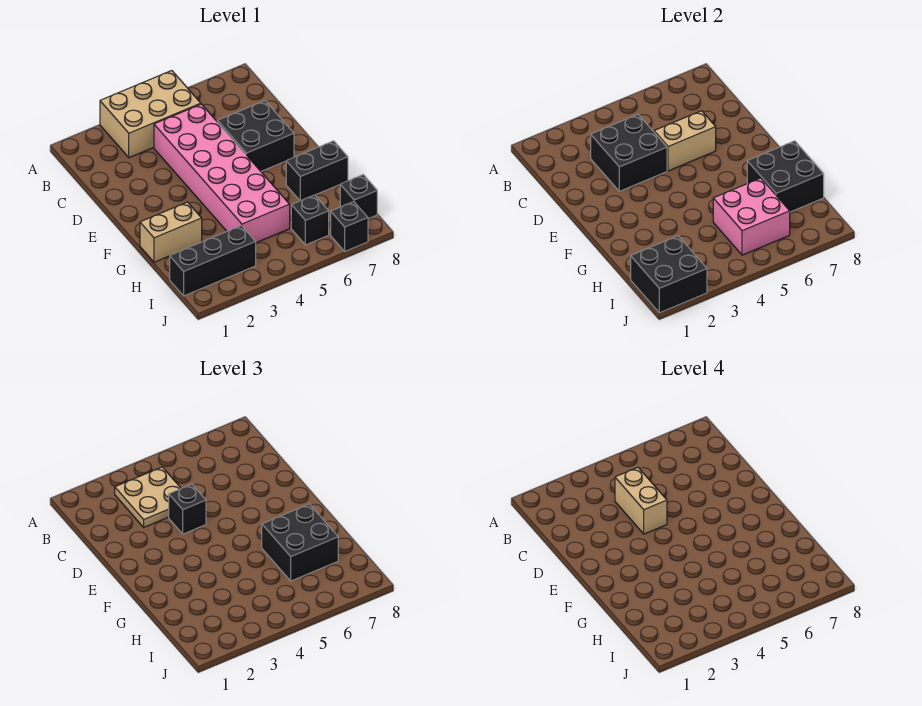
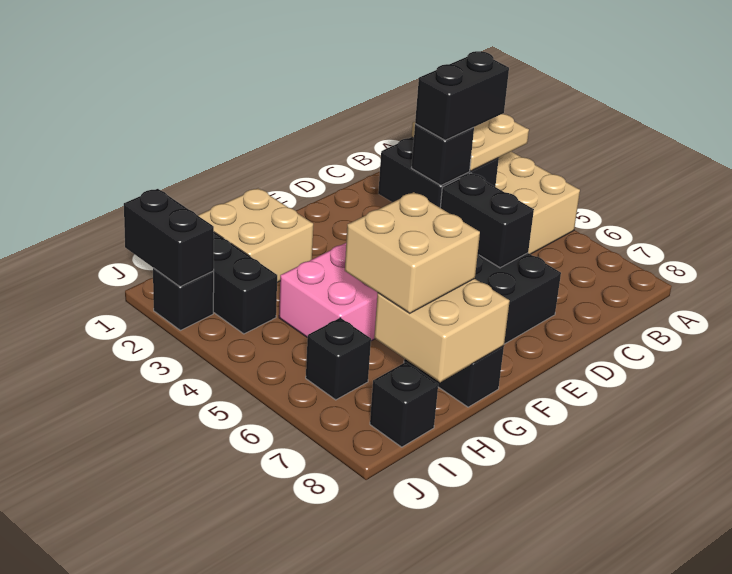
tan brick C4:D4 level 4 -> black brick C4:D4 level 4
tan brick D5:D6 level 2 -> black brick D5:D6 level 2
tan brick G1:G2 level 1 -> tan brick G1:H2 level 1
black brick G6:H7 level 3 -> tan brick G6:H7 level 3
black brick G7:H8 level 2 -> tan brick G7:H8 level 2
pink brick H5:I6 level 2 -> none
black brick I1:J2 level 2 -> black brick J1:J2 level 2
black brick J7 level 1 -> black brick J2 level 1

